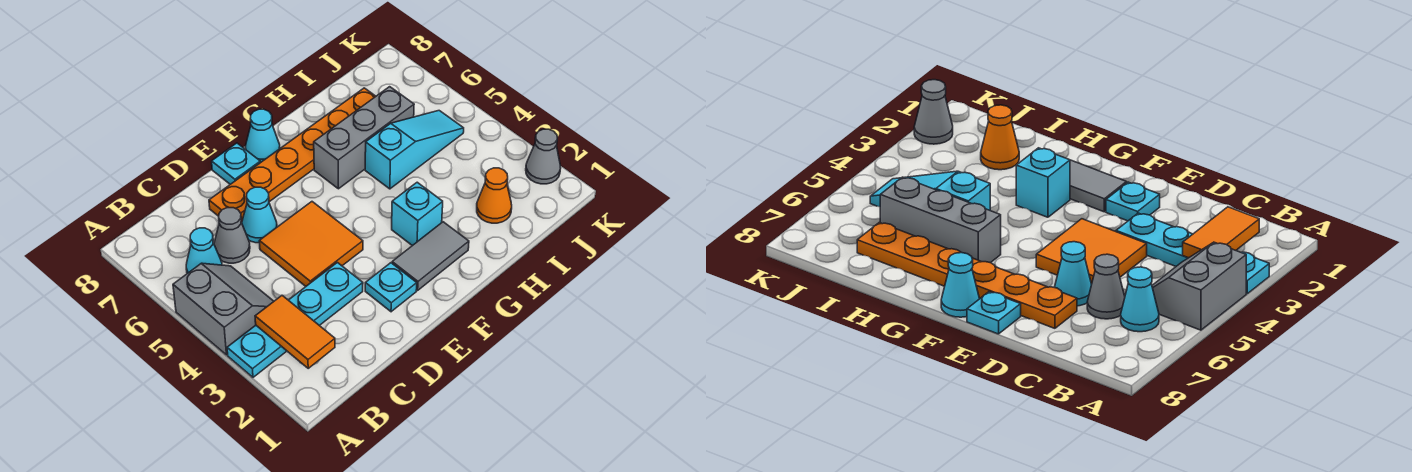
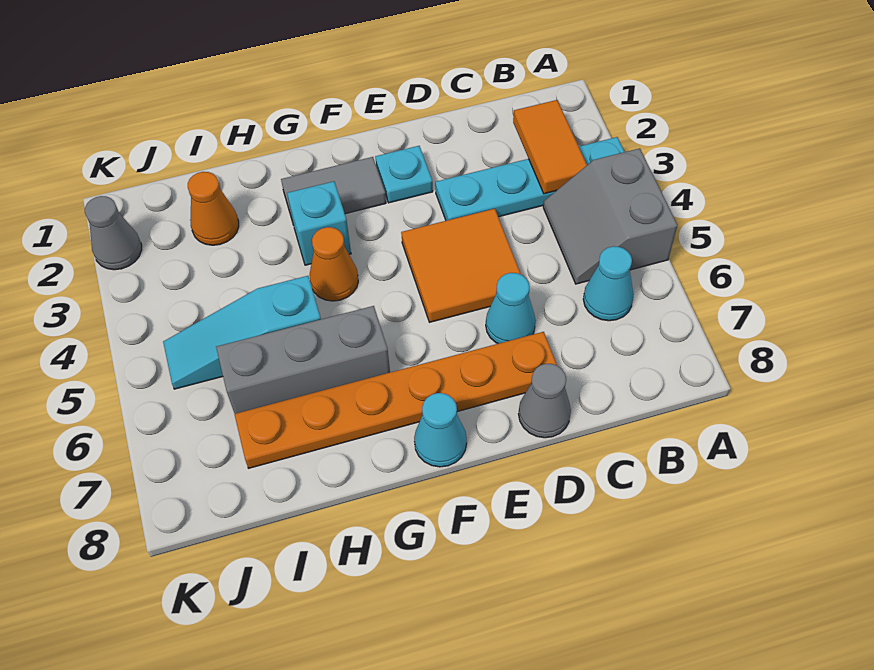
grey cone C6 level 1 -> grey cone D8 level 1
cyan plate E8 level 1 -> none
none -> orange cone G4 level 1

